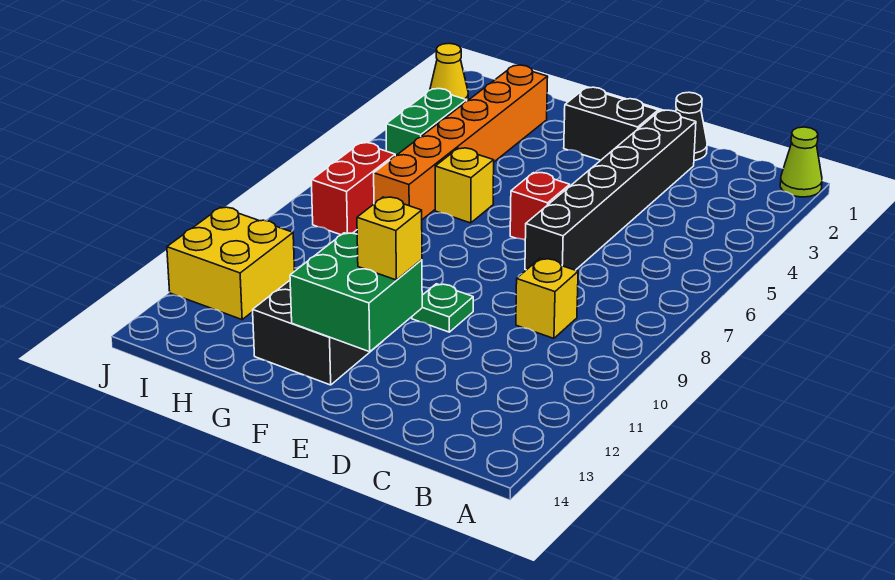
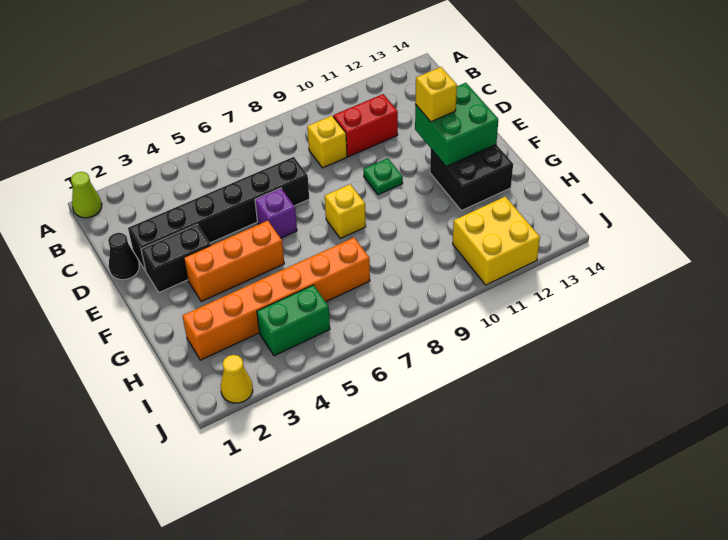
black brick E2:F2 level 1 -> black brick E2:E3 level 1
red brick E6 level 1 -> purple brick E6 level 1
none -> orange brick F3:F5 level 1
yellow brick G6 level 1 -> yellow brick F8 level 1
red brick I7:I8 level 1 -> red brick C10:C11 level 1

